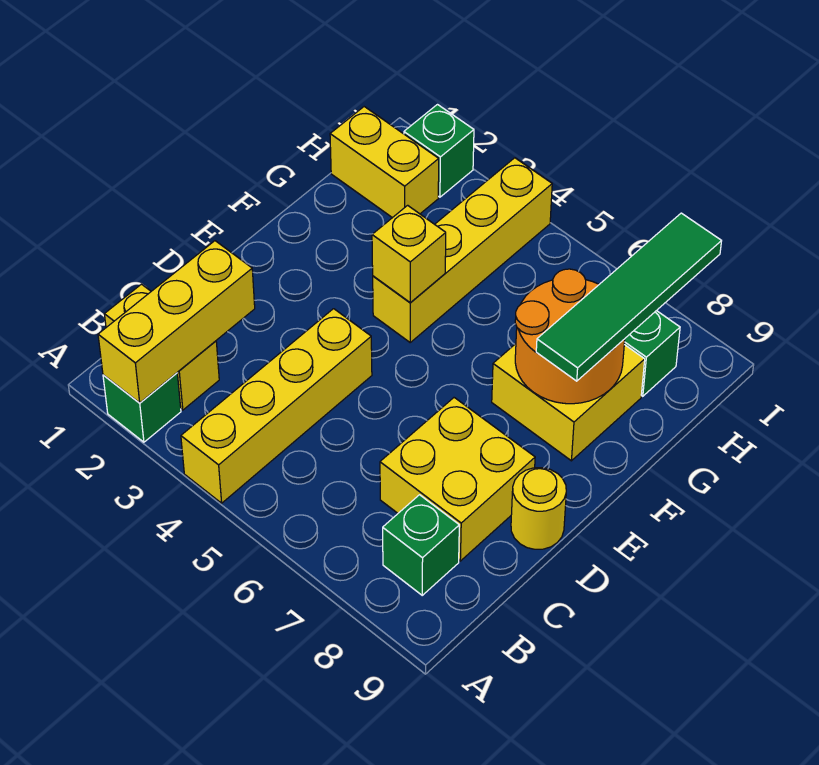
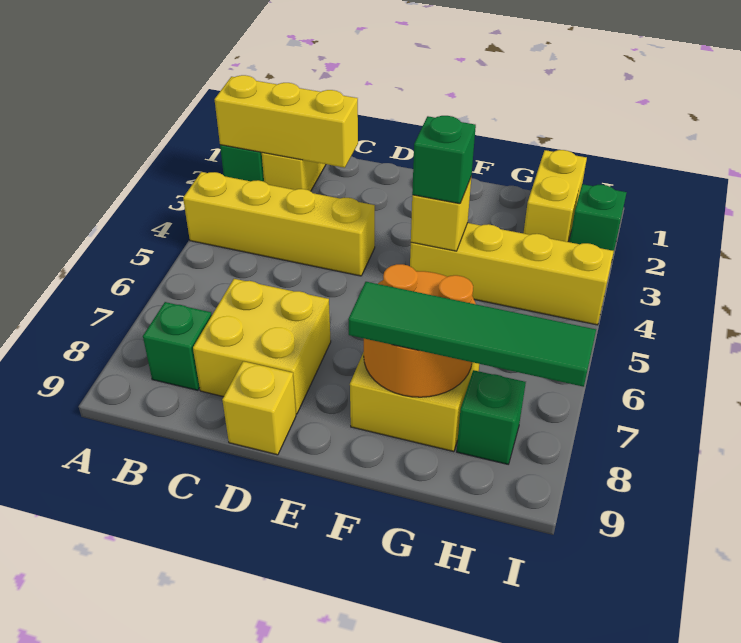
yellow round brick D9 level 1 -> yellow brick D9 level 1
none -> green brick F4 level 3

